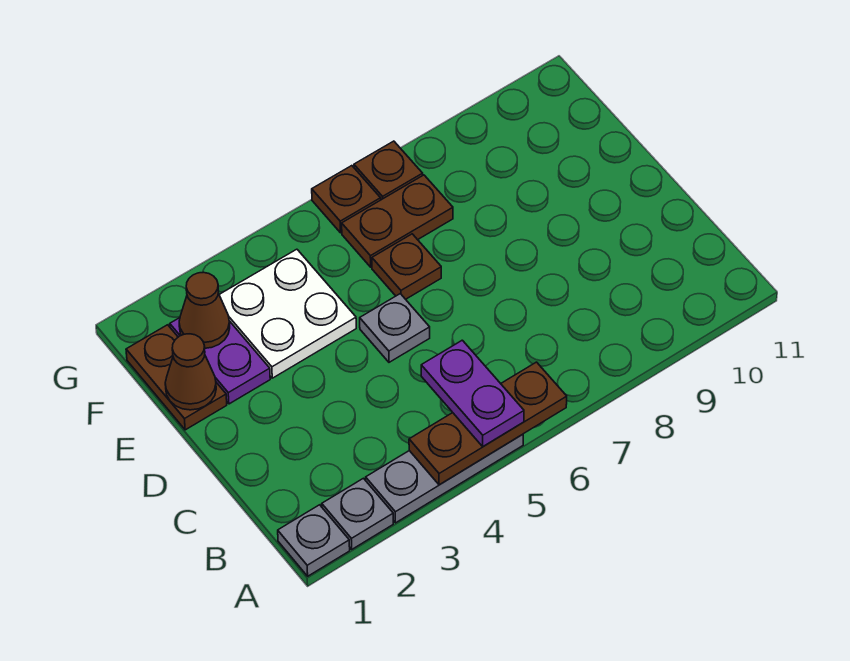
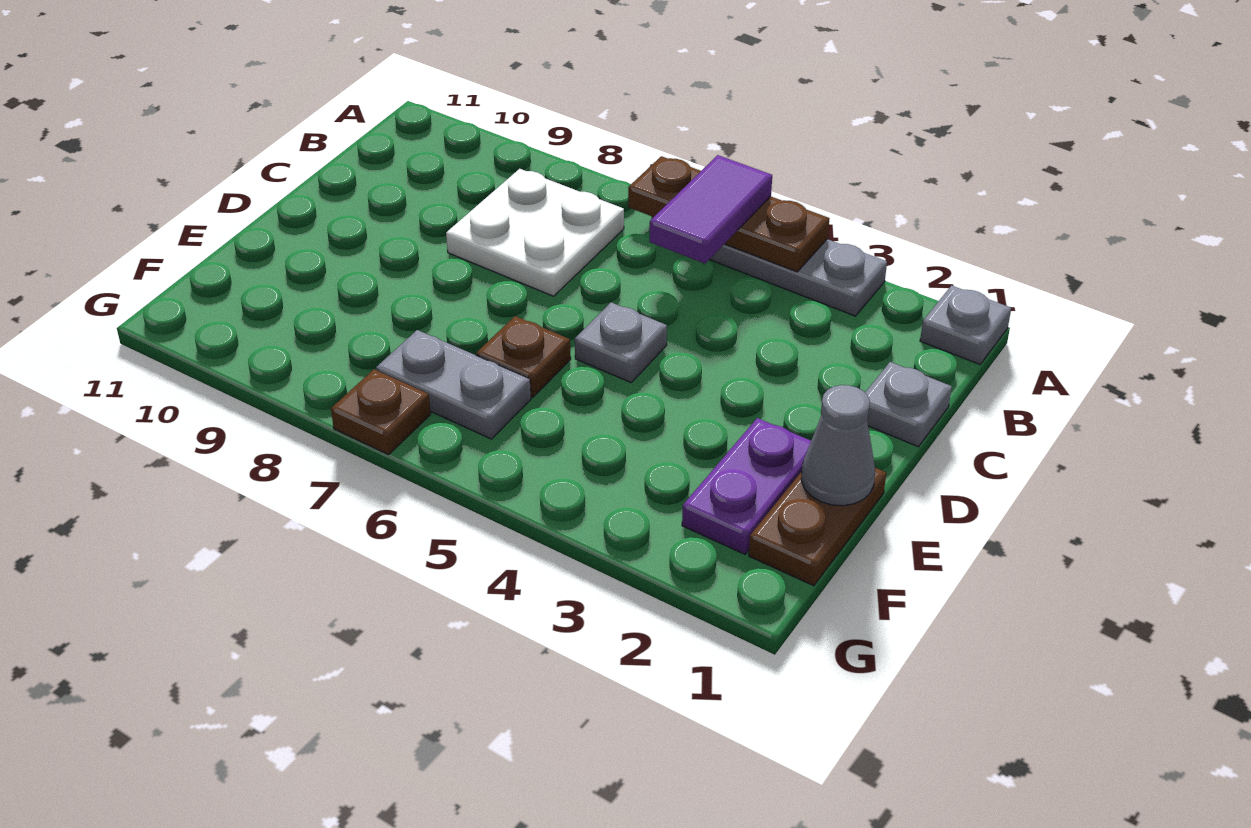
grey plate A2 level 1 -> grey plate C1 level 1
purple plate A5:B5 level 3 -> purple tile A5:B5 level 3
brown cone E1 level 2 -> grey cone E1 level 2
white plate E3:F4 level 1 -> white plate B7:C8 level 1
brown cone F2 level 2 -> none
brown plate F6:F7 level 1 -> grey plate F6:F7 level 1
brown plate G6 level 1 -> none

